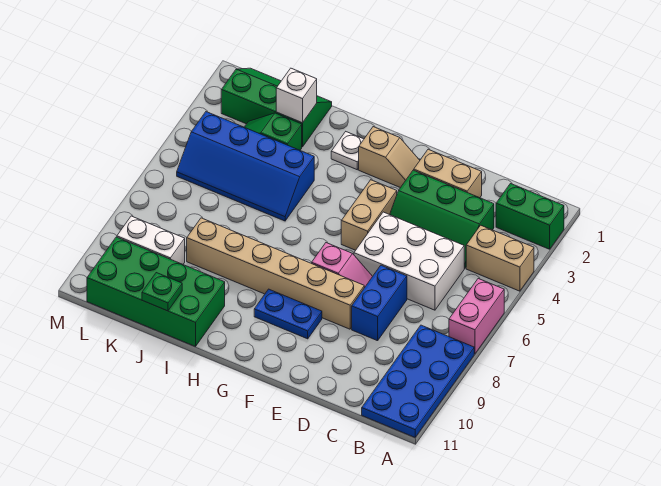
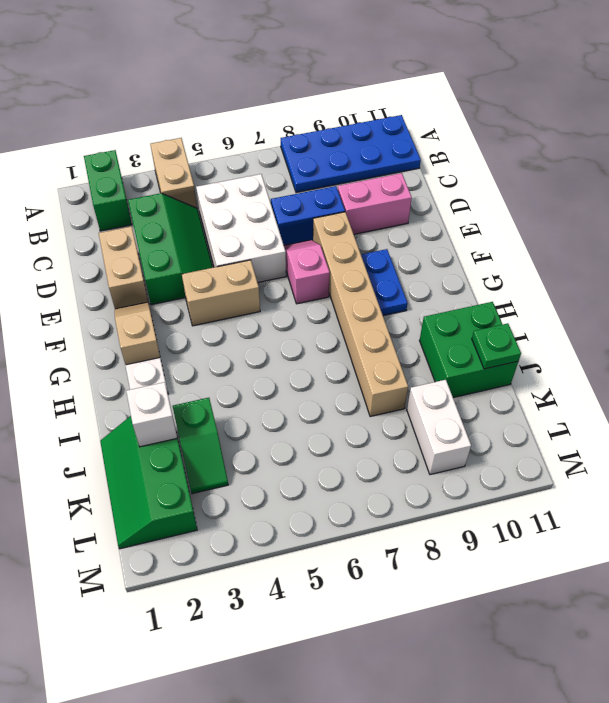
pink brick A6:A7 level 1 -> pink brick D9:D10 level 1
blue slope I4:L5 level 1 top 4 -> none
green brick I10:L11 level 1 -> green brick I10:J11 level 1

